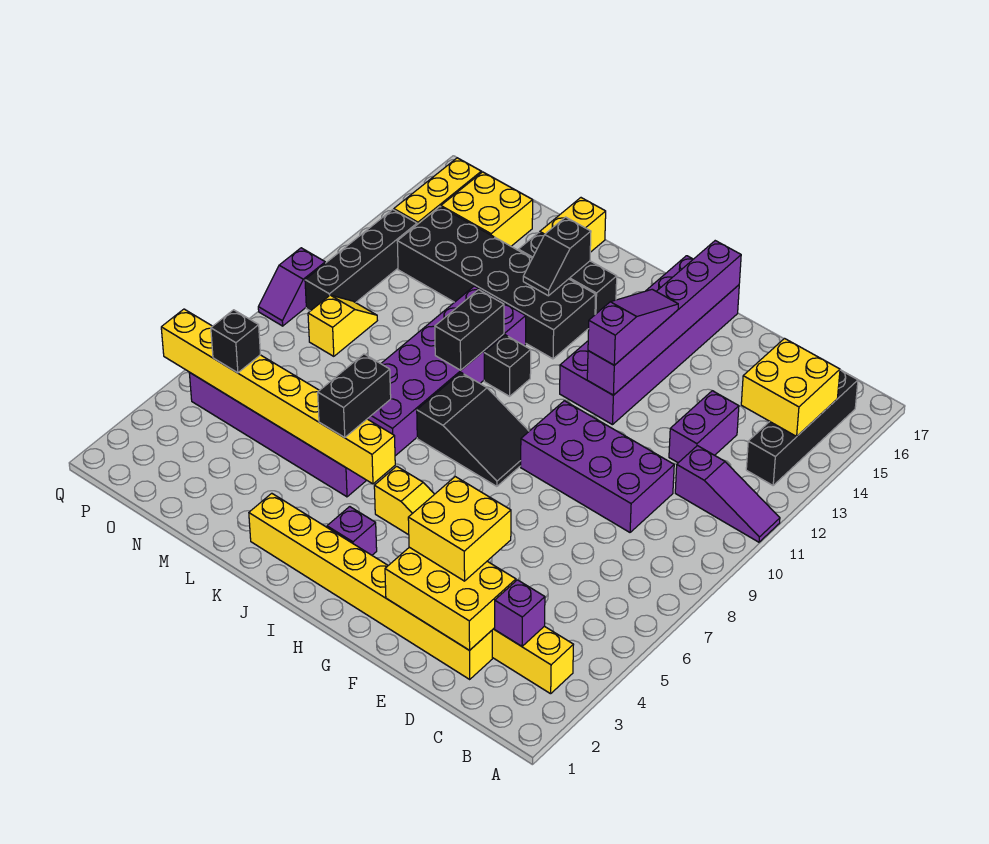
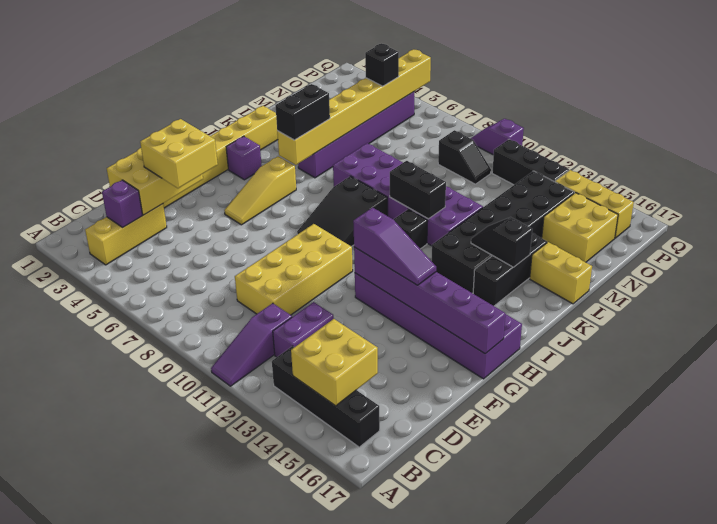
purple brick D9:G10 level 1 -> yellow brick D9:G10 level 1
purple brick D12:D13 level 1 -> purple brick C12:D12 level 1
black brick K5:K6 level 3 -> black brick J5:K5 level 3
yellow slope O9:O10 level 1 top 9 -> black slope O9:O10 level 1 top 9
black brick P10:P13 level 1 -> black brick P11:P13 level 1

